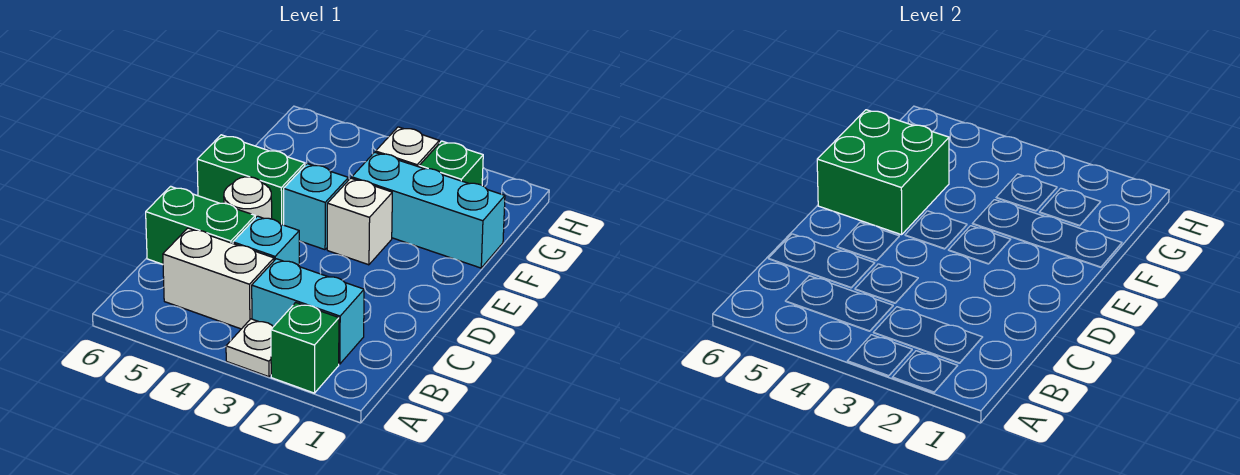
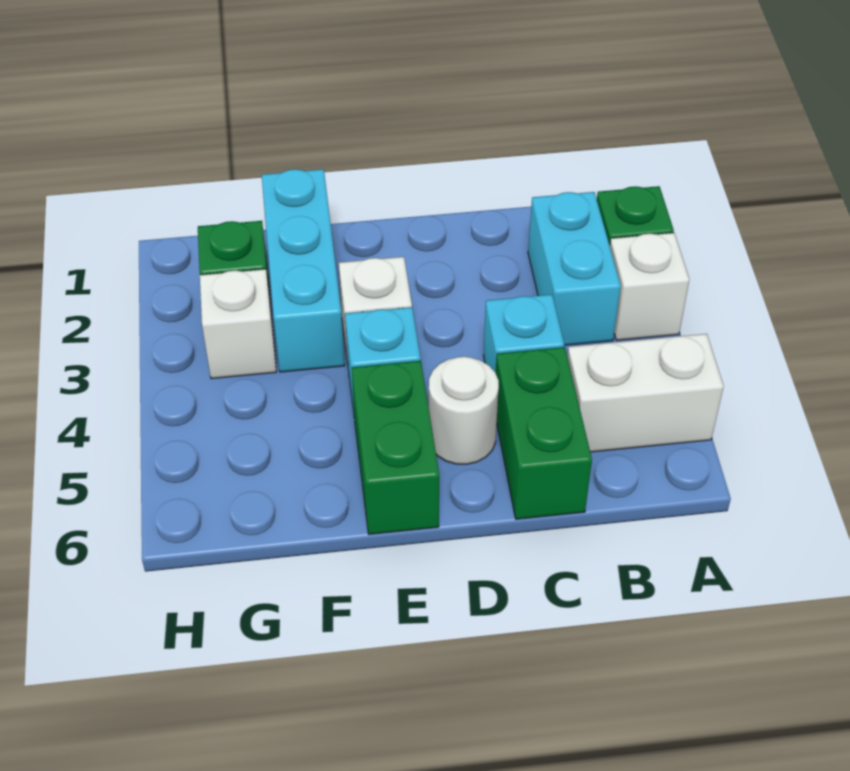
white plate A3 level 1 -> white brick A3 level 1
white brick B4:B5 level 1 -> white brick A5:B5 level 1
green brick E5:F6 level 2 -> none

